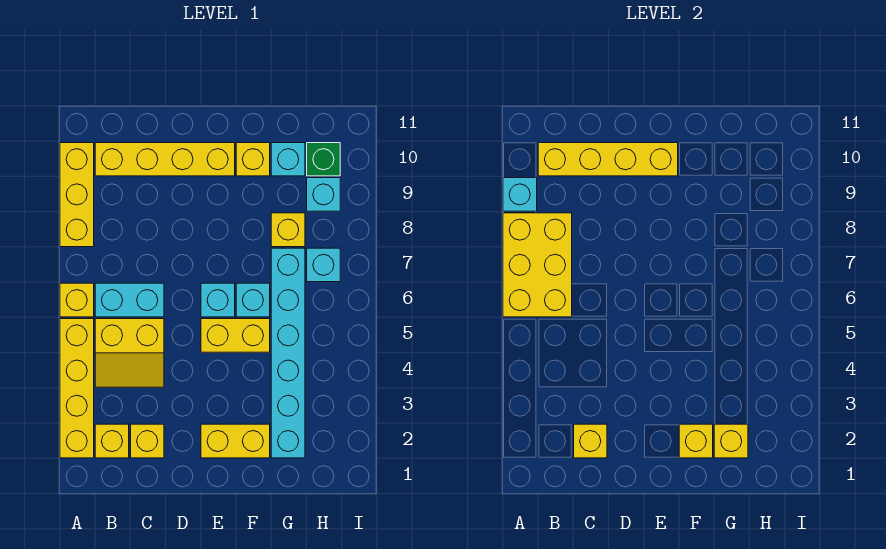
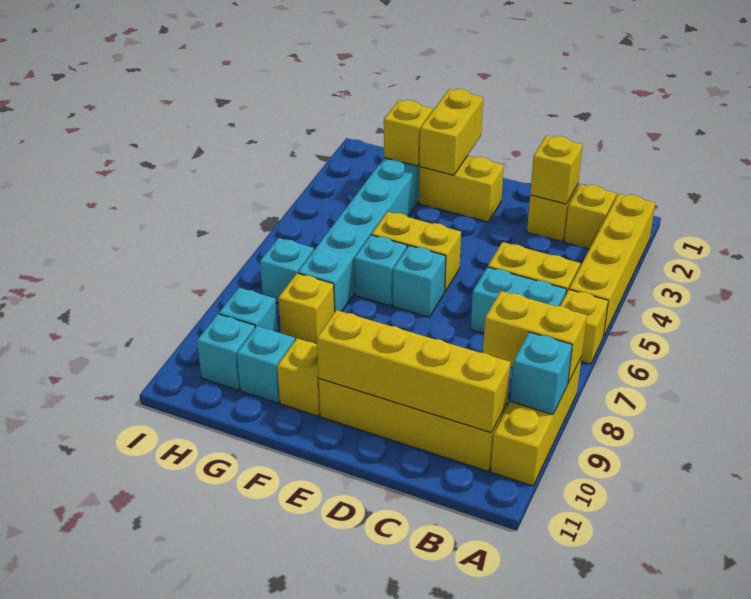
yellow brick A6:B8 level 2 -> yellow brick A8:B8 level 2
yellow brick F2 level 2 -> yellow brick F1:F2 level 2
green brick H10 level 1 -> cyan brick H10 level 1

